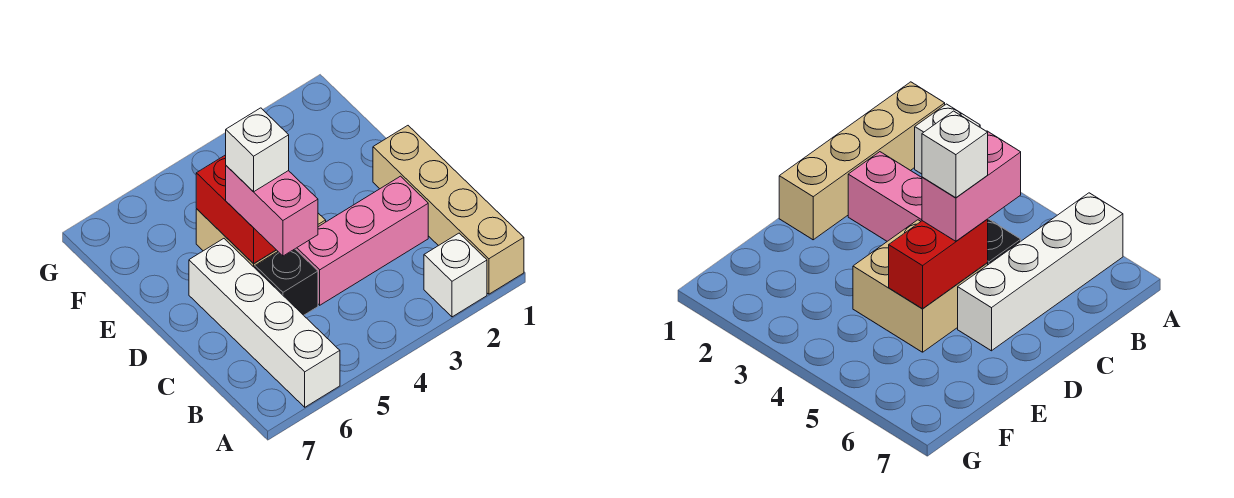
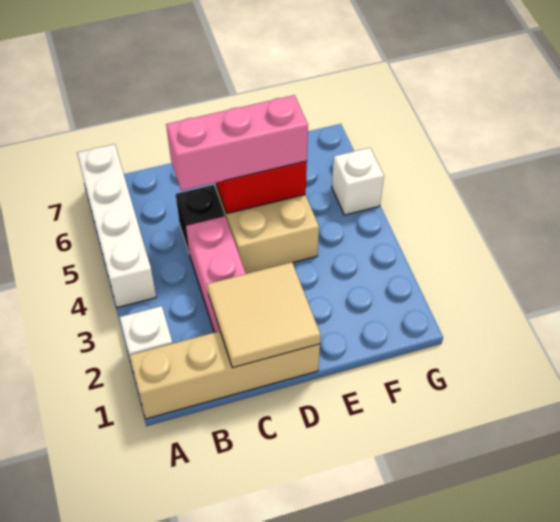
white brick A6:D6 level 1 -> white brick A4:A7 level 1
none -> tan tile C1:D2 level 2
pink brick C5:D5 level 3 -> pink brick C5:E5 level 3
white brick D5 level 4 -> white brick G5 level 1

